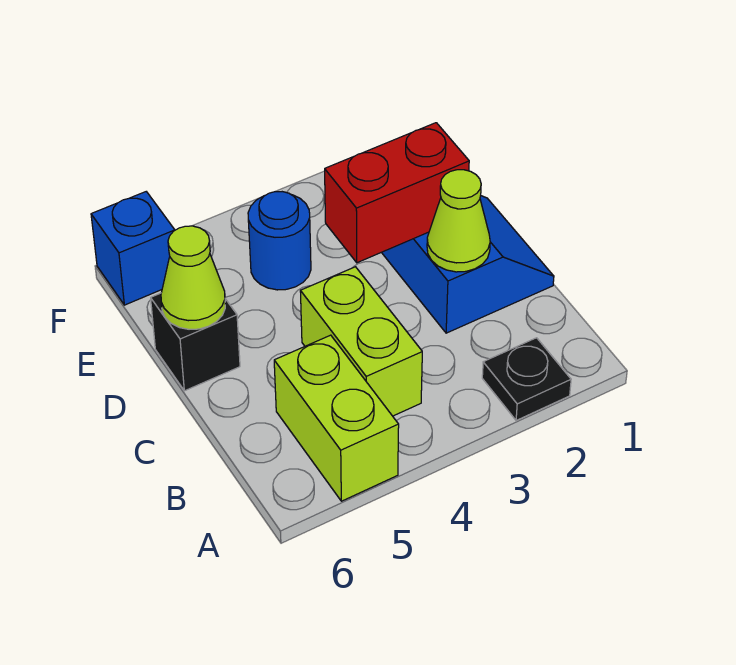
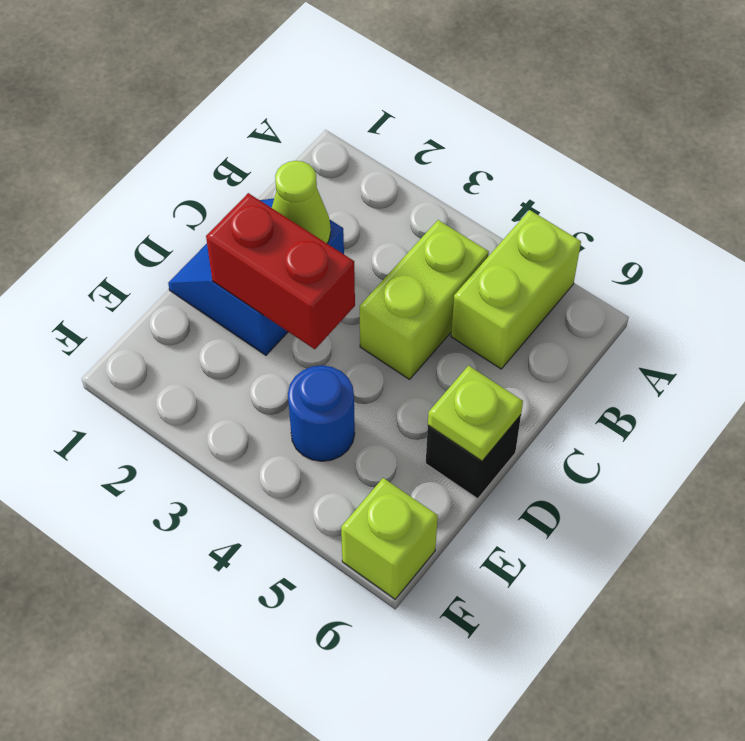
black plate A2 level 1 -> none
lime cone D6 level 2 -> lime plate D6 level 2
blue brick F6 level 1 -> lime brick F6 level 1

